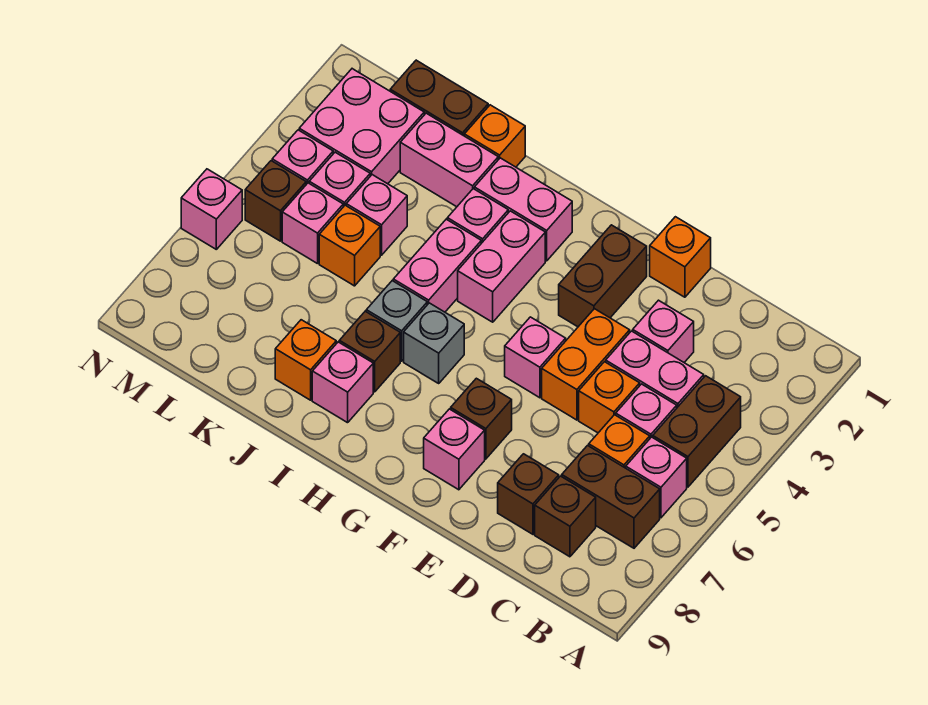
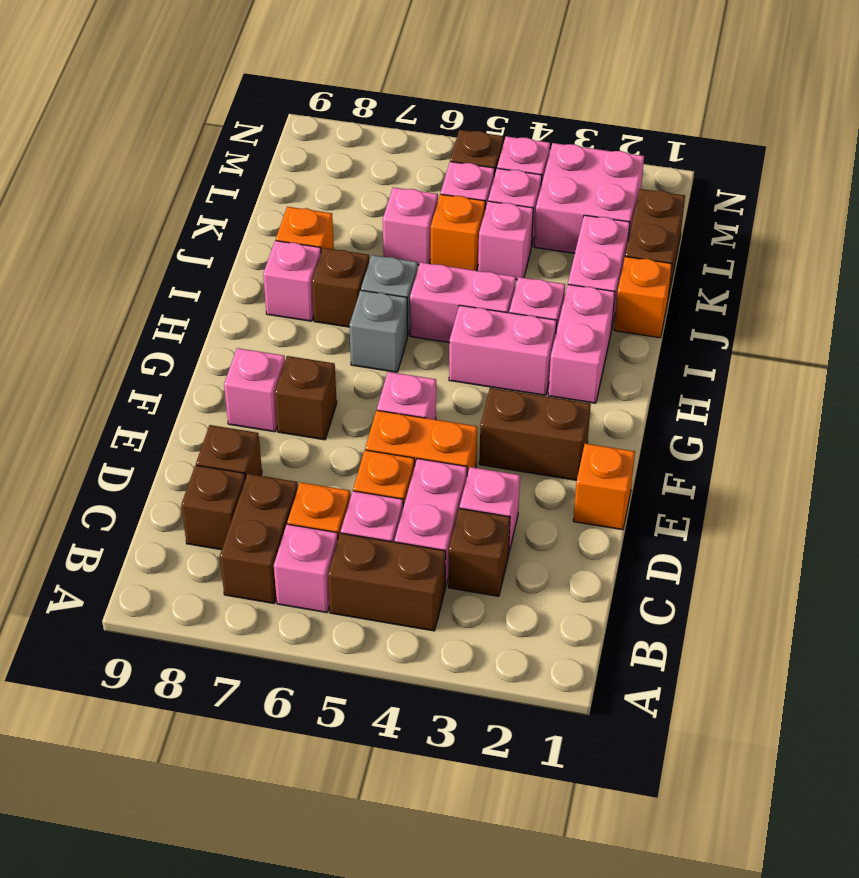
none -> brown brick C3 level 1
pink brick N6 level 1 -> pink brick K6 level 1

